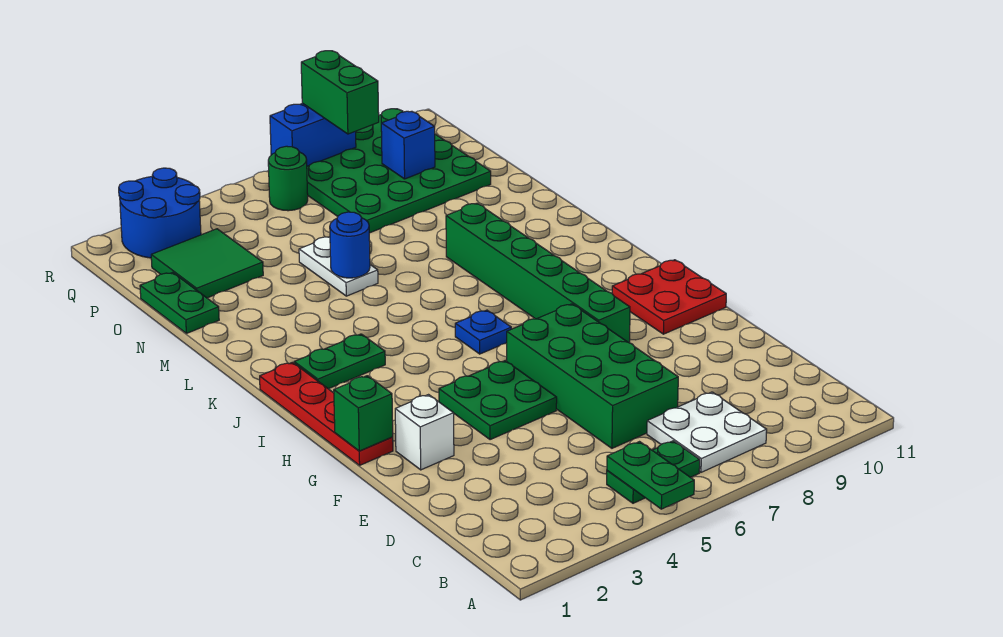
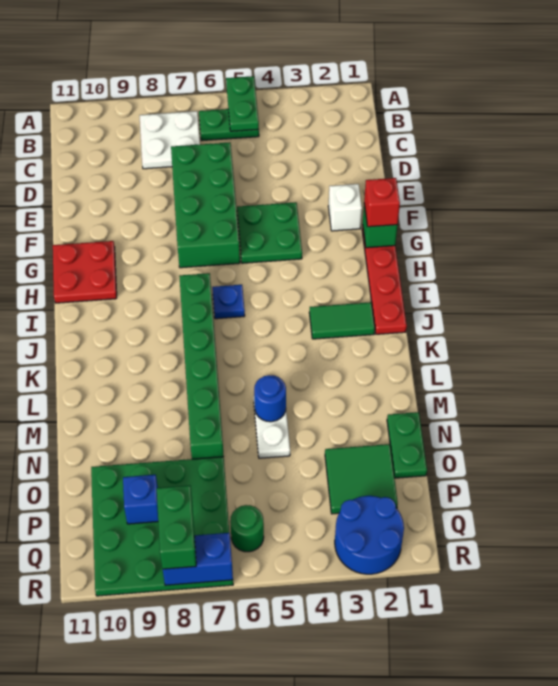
none -> red brick G1 level 3
green brick G8:L8 level 1 -> green brick I7:N7 level 1
green plate J2:J3 level 1 -> green tile J2:J3 level 1

